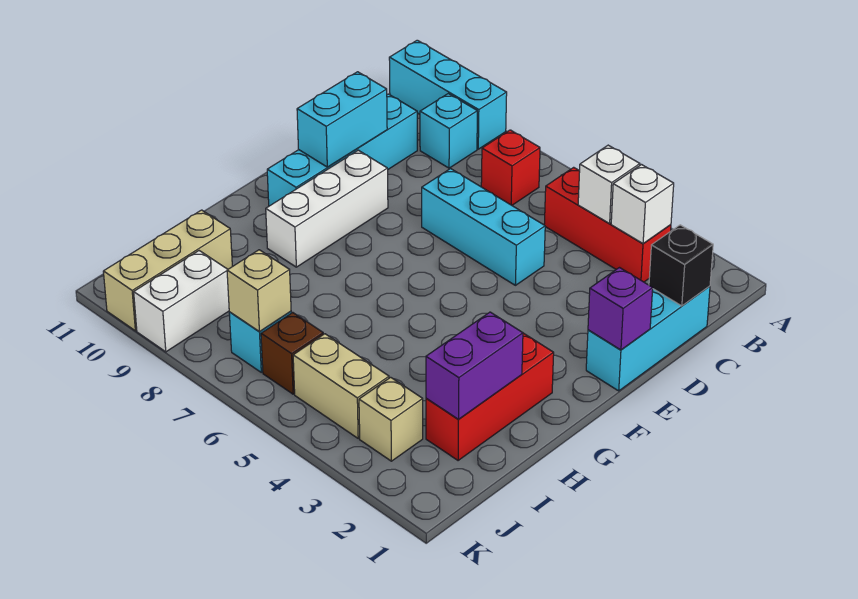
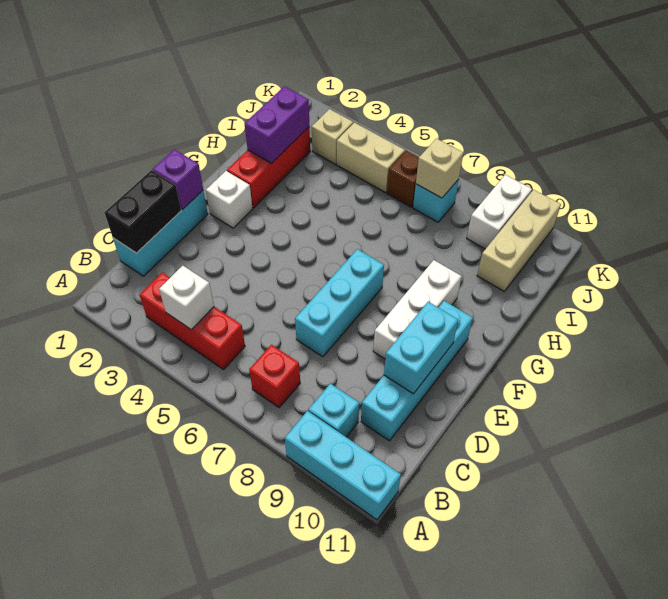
white brick B3 level 2 -> white brick F2 level 1
black brick C1 level 2 -> black brick C1:D1 level 2
cyan brick D5:D7 level 1 -> cyan brick D7:F7 level 1

